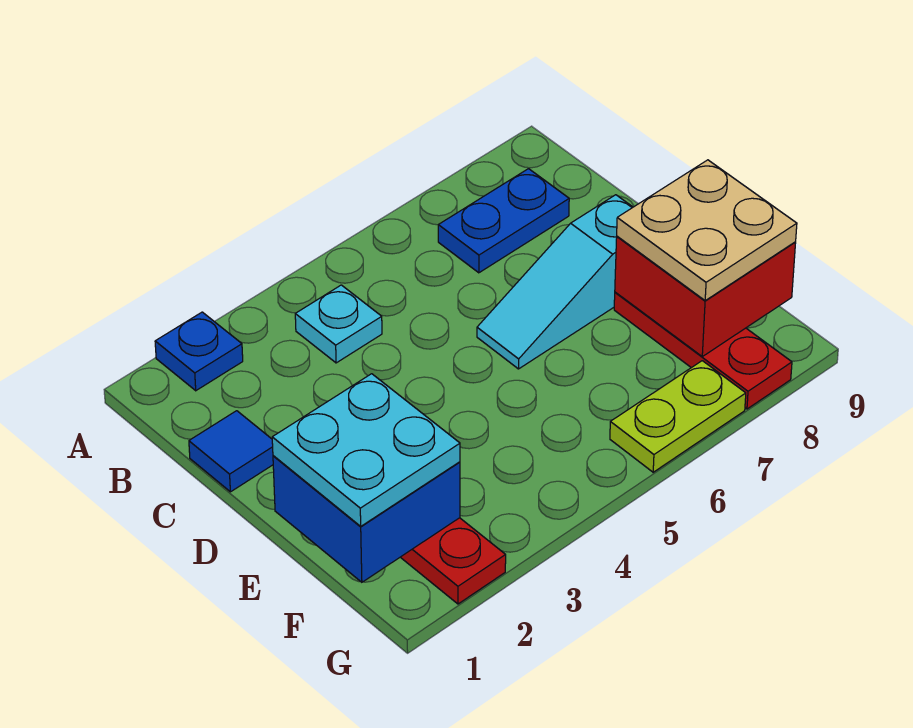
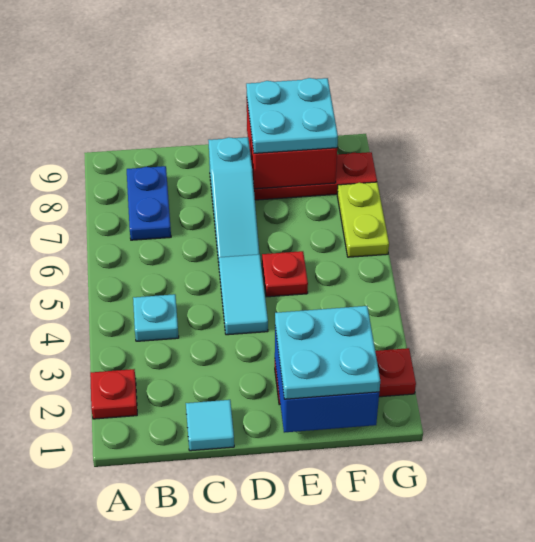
blue plate A2 level 1 -> red plate A2 level 1
blue tile C1 level 1 -> cyan tile C1 level 1
none -> cyan tile D4:D5 level 1
none -> red plate E5 level 1
tan plate E8:F9 level 3 -> cyan plate E8:F9 level 3

